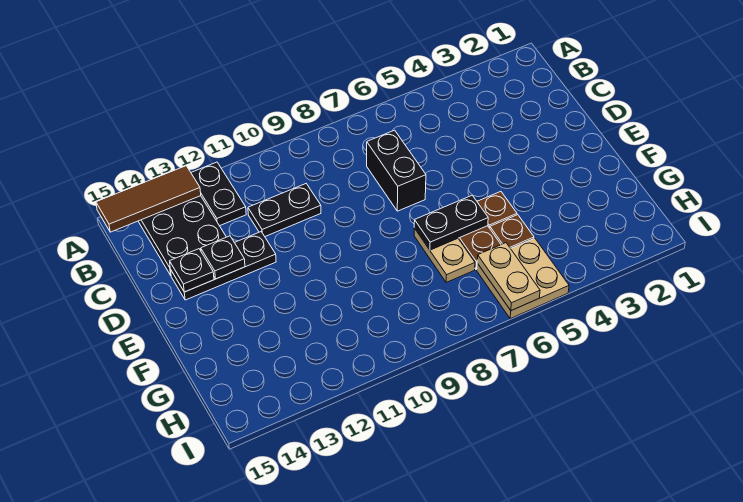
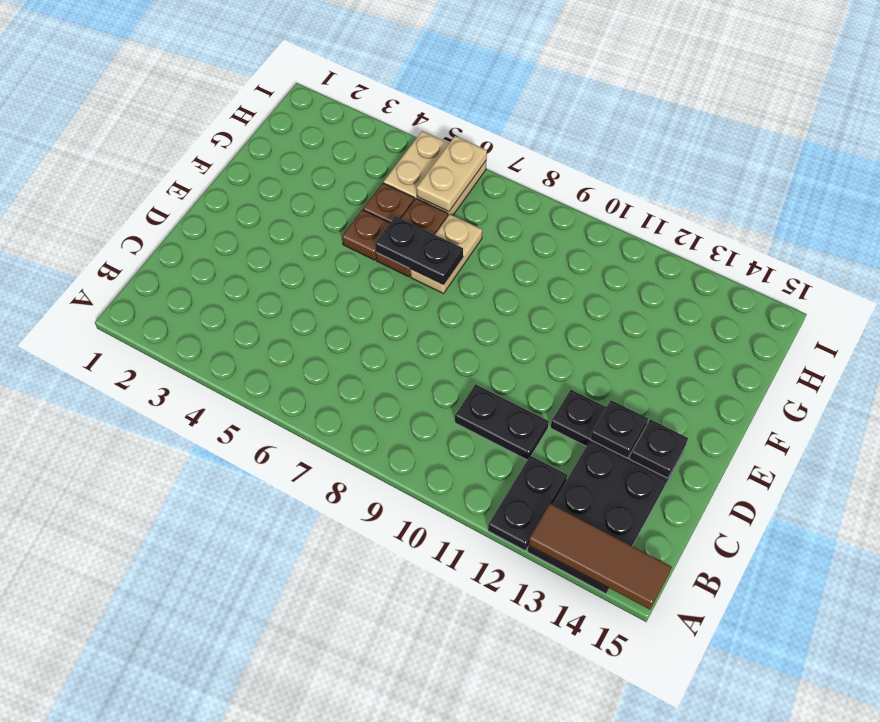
black brick C7:D7 level 1 -> none

